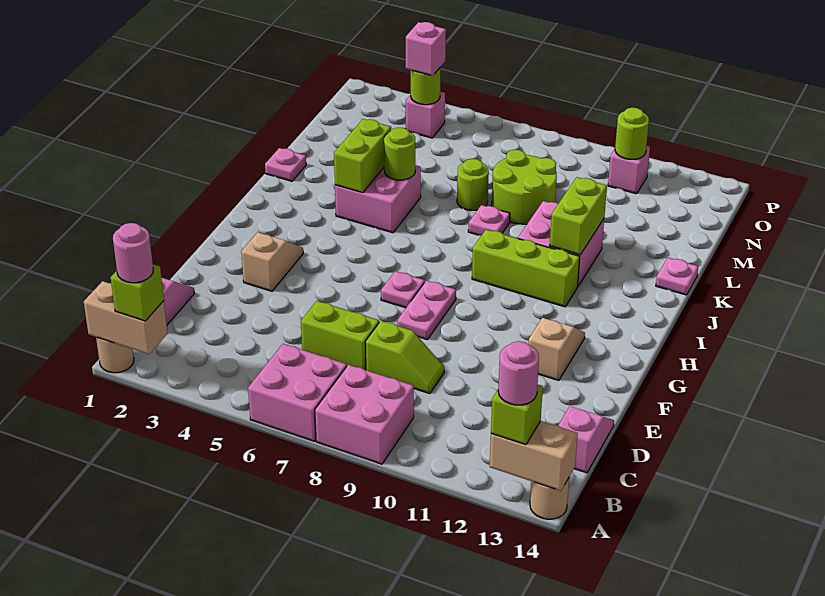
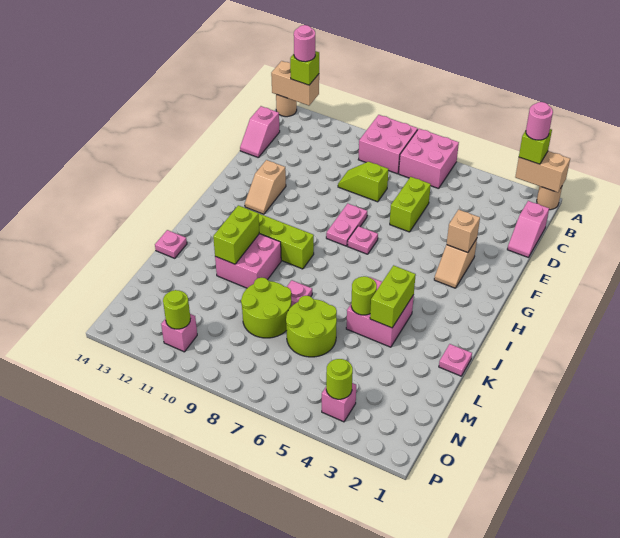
lime brick D6:D7 level 1 -> lime brick D6:E6 level 1
none -> tan brick F3 level 2
lime round brick L7 level 1 -> lime round brick L6:M7 level 1
pink brick O4 level 3 -> none

